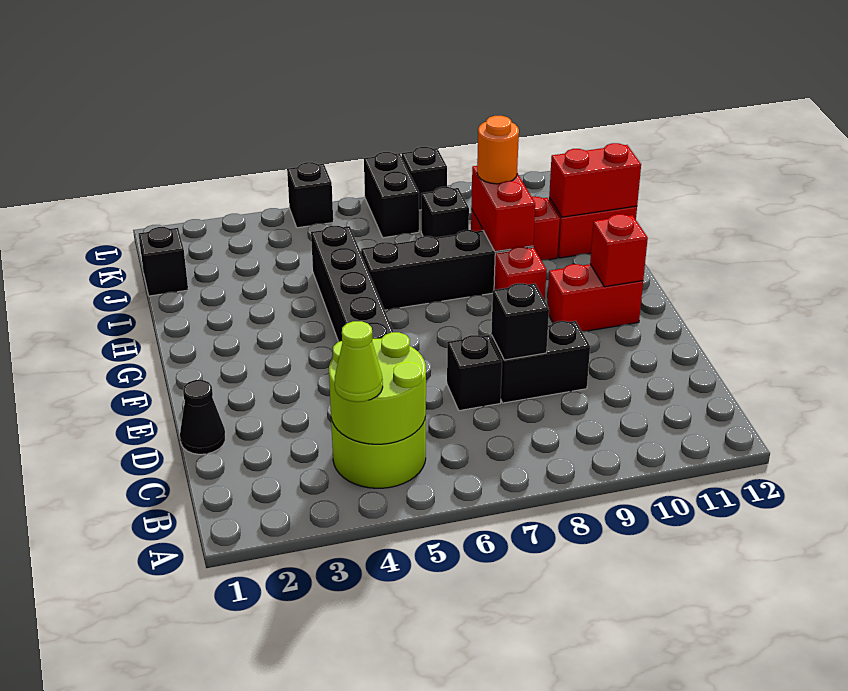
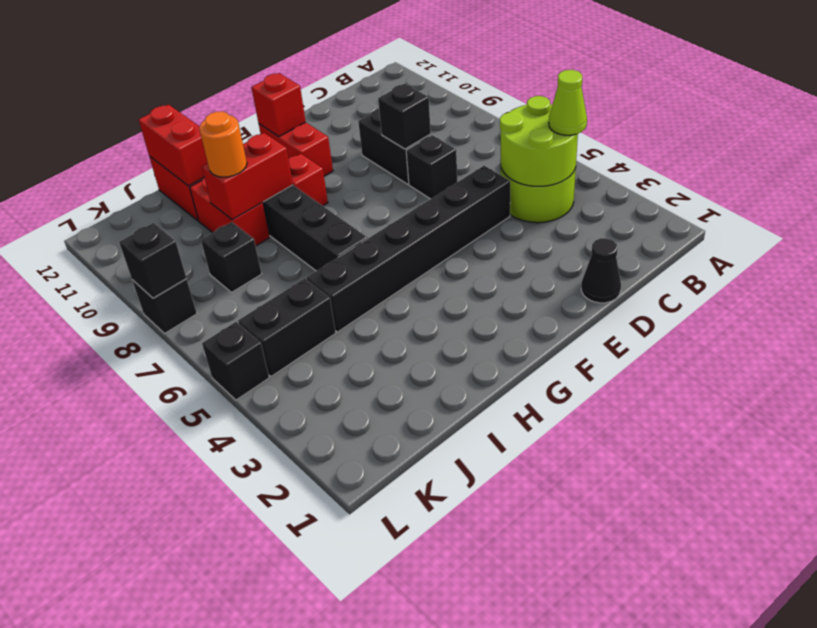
black brick J1 level 1 -> black brick L8 level 2
black brick K7:L7 level 1 -> black brick J5:K5 level 1

